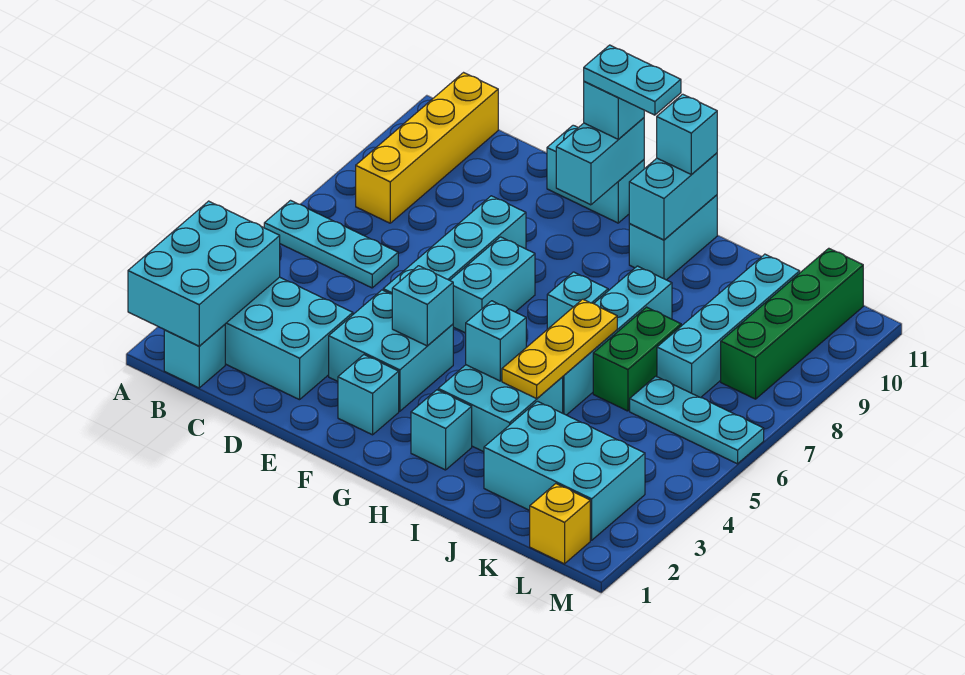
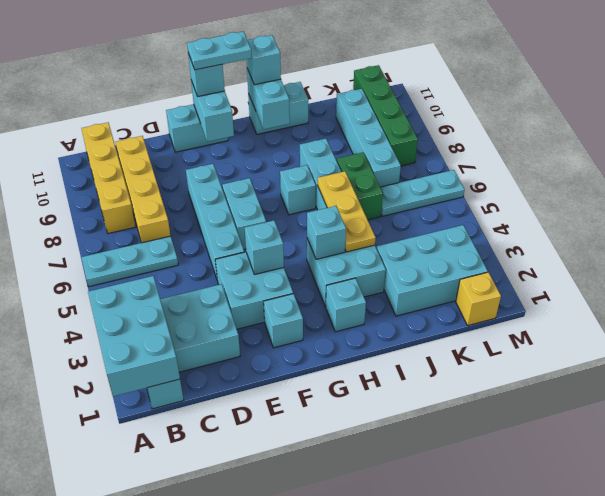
none -> yellow brick C7:C10 level 1
cyan brick H10:H11 level 1 -> cyan brick H11:I11 level 1

